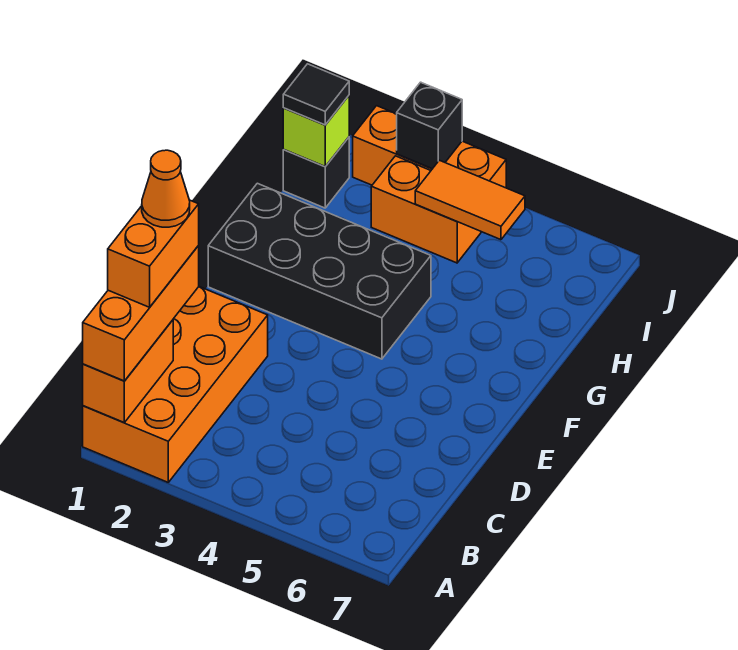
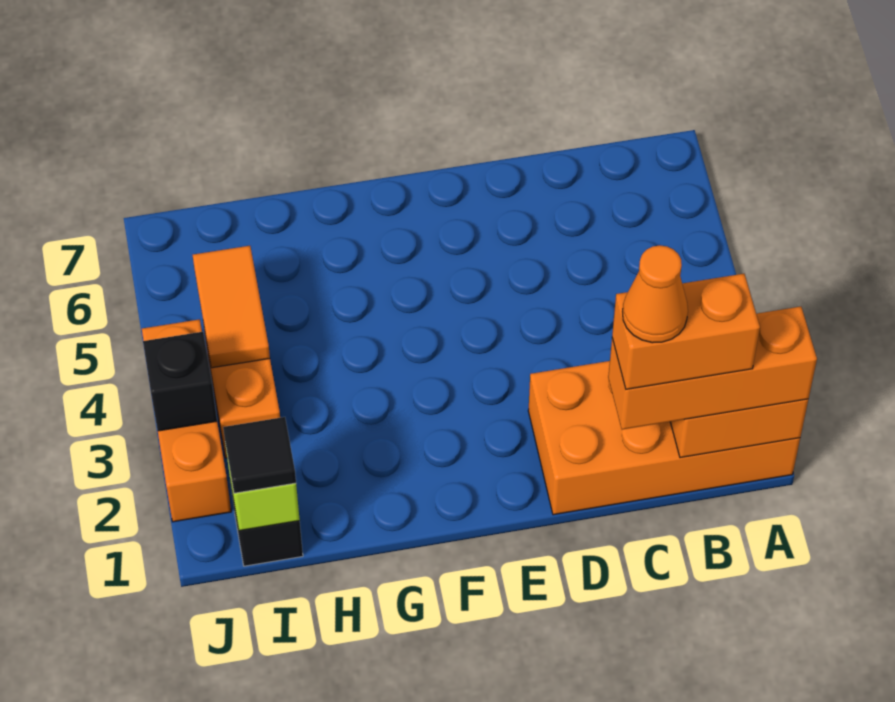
black brick F1:G4 level 1 -> none

